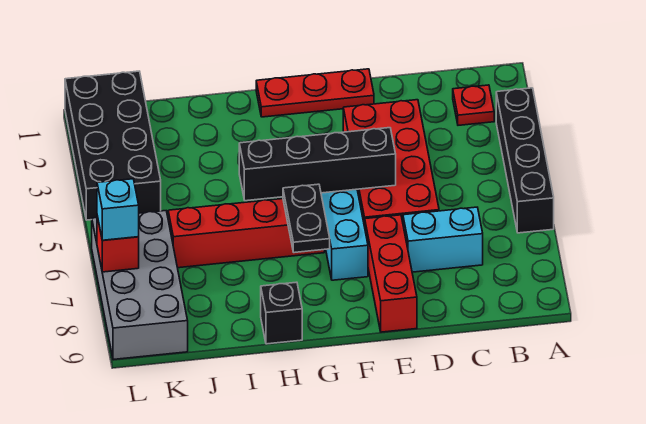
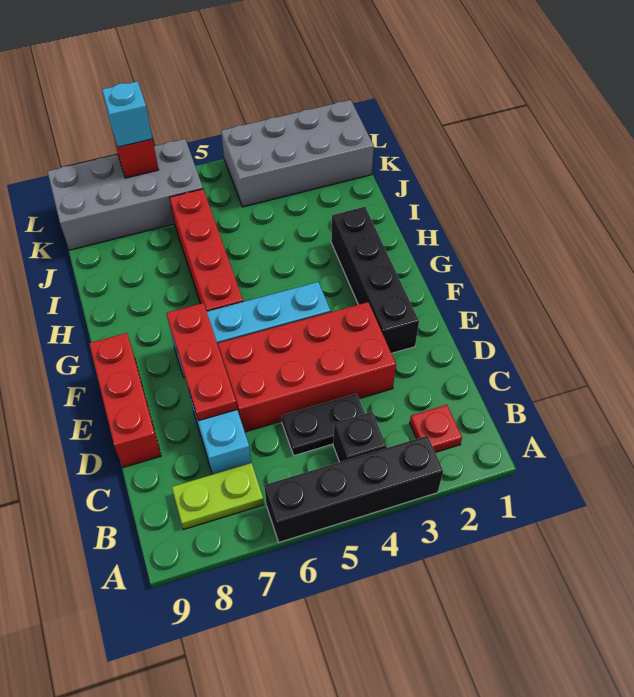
none -> lime plate B7:B8 level 1
red plate E1:G1 level 1 -> red plate D7:F7 level 2
black brick E5:H5 level 2 -> black brick E2:H2 level 1
red brick E7:E9 level 1 -> red brick D9:F9 level 1
black plate G6:G7 level 2 -> black plate C4:C5 level 1
black brick H9 level 1 -> black brick B4 level 1
black brick K1:L4 level 1 -> grey brick K1:L4 level 1

